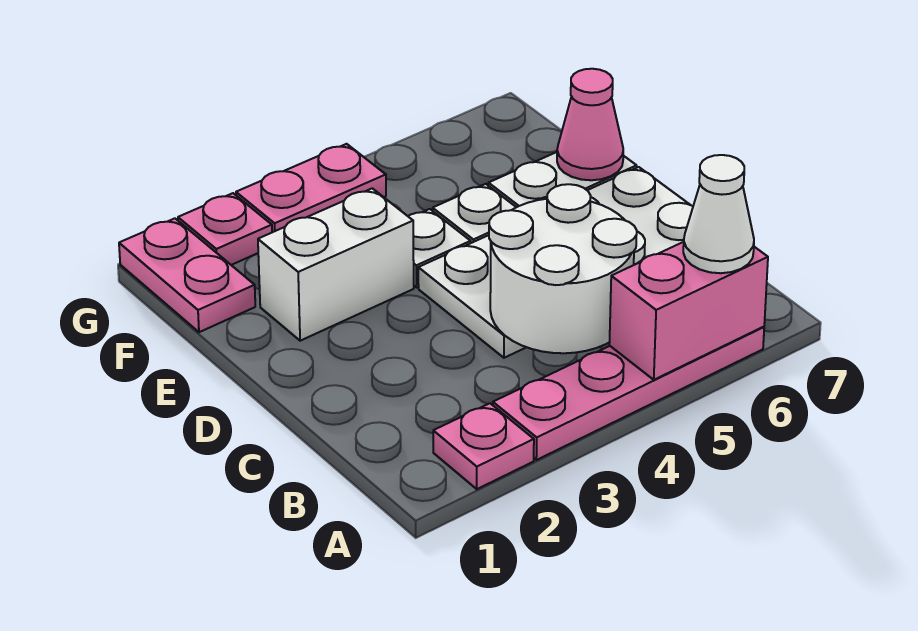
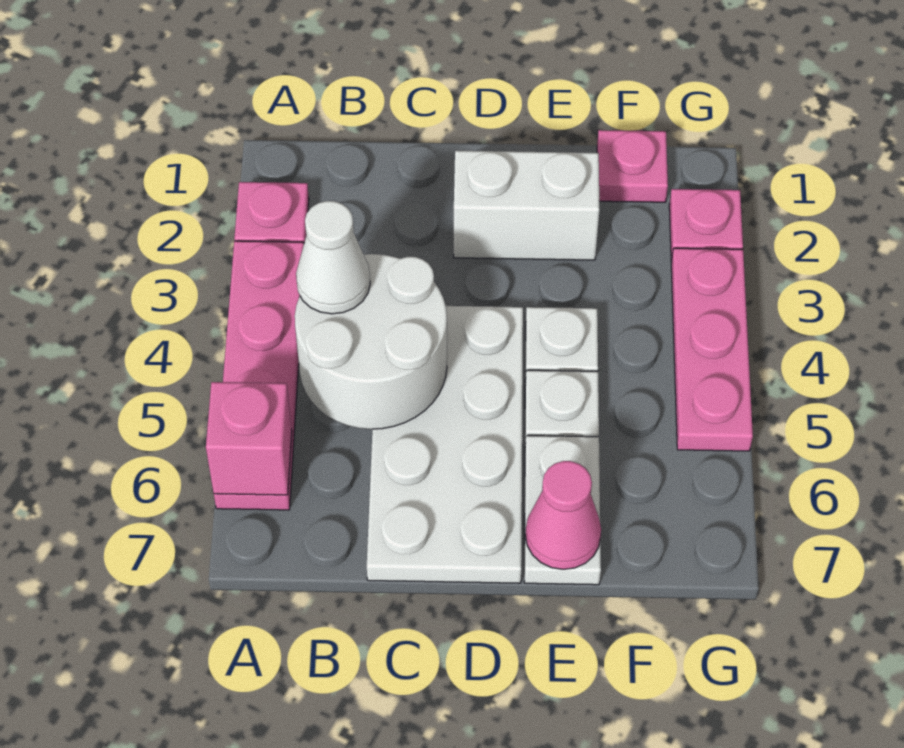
pink brick A5:A6 level 2 -> pink brick A6 level 2
white cone A6 level 3 -> white cone B4 level 3
white brick E2:E3 level 1 -> white brick D2:E2 level 1
pink plate F1:G1 level 1 -> pink plate F1 level 1
pink plate G3:G4 level 1 -> pink plate G3:G5 level 1

